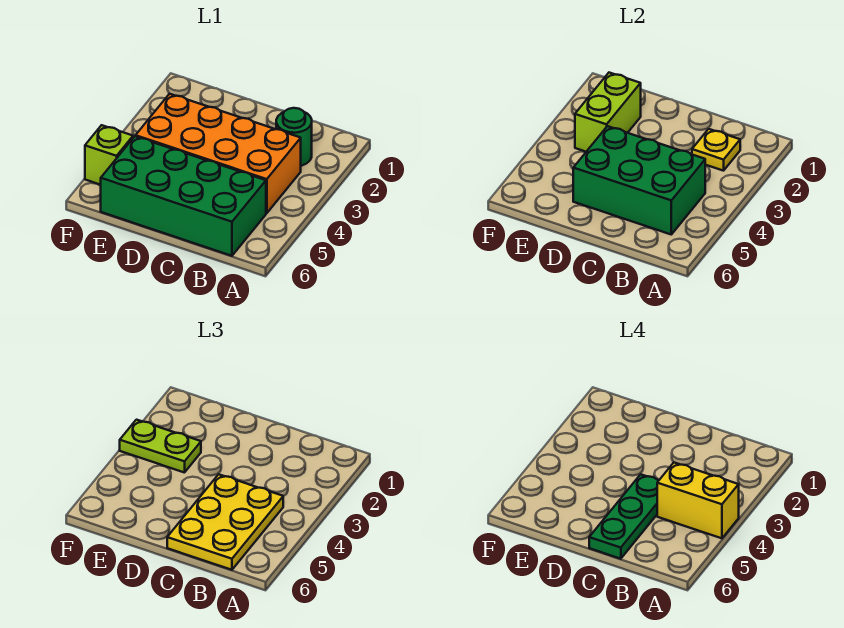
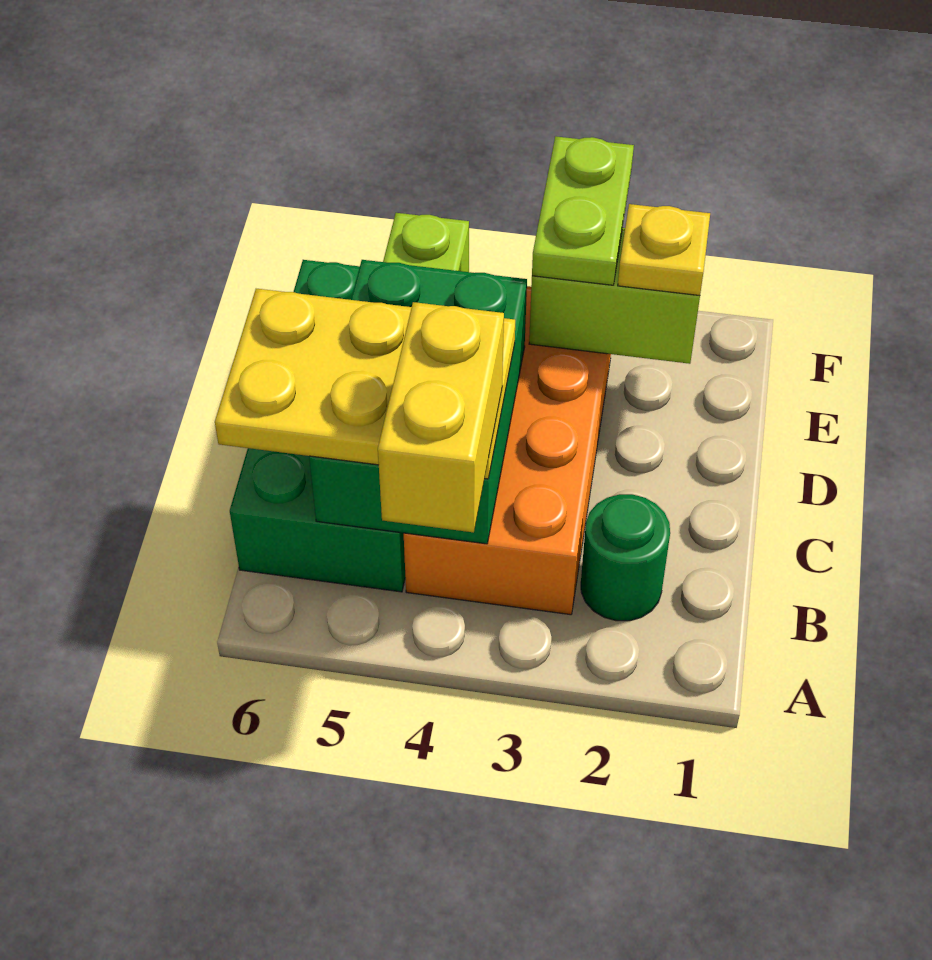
yellow plate B2 level 2 -> yellow plate E2 level 3
green plate C4:C6 level 4 -> none

